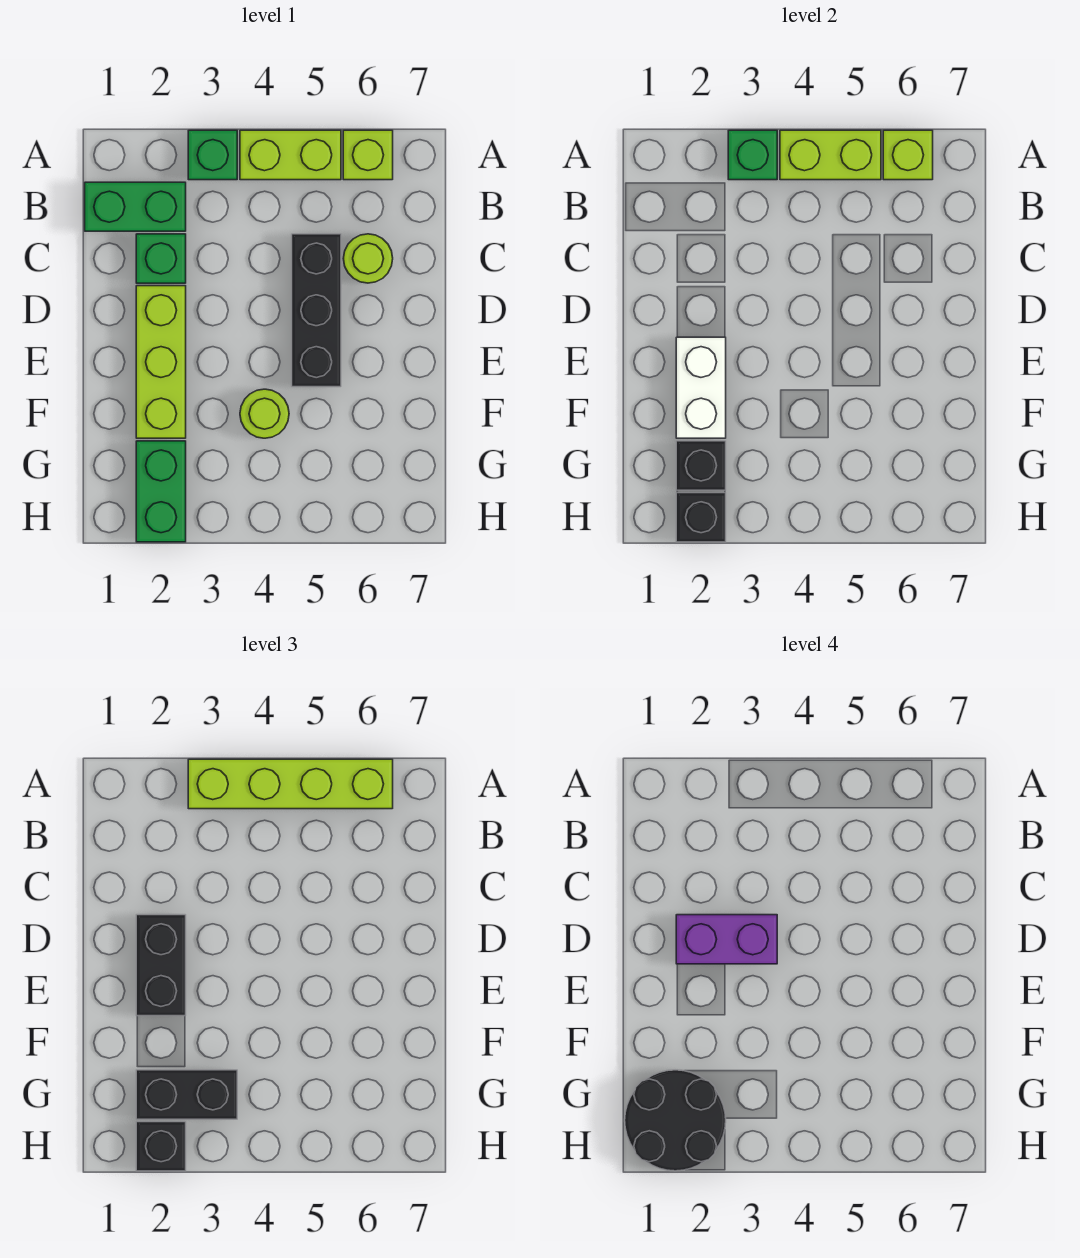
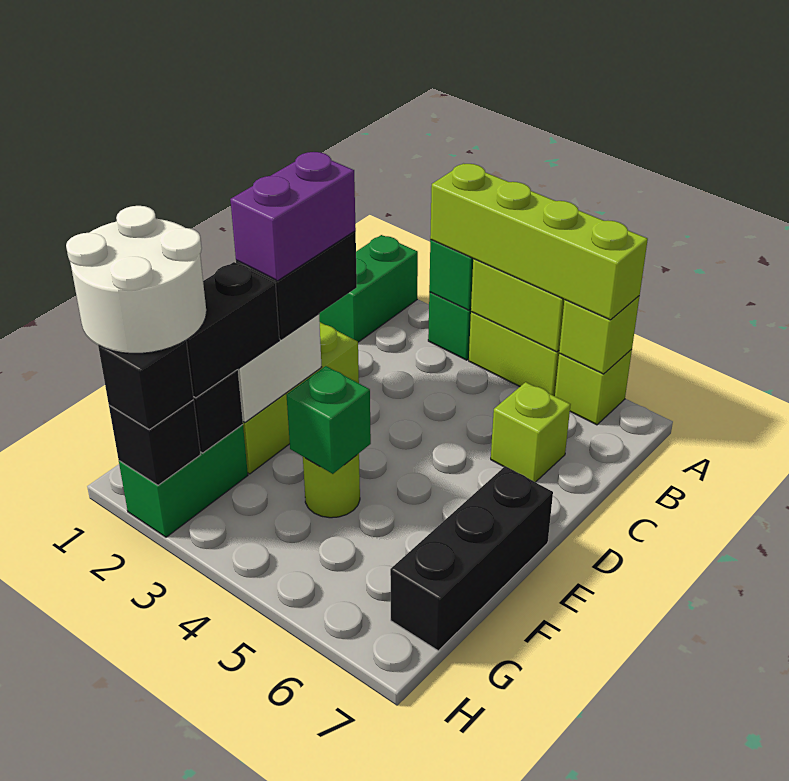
green brick B1:B2 level 1 -> green brick A1:B1 level 1
green brick C2 level 1 -> green brick F4 level 2
black brick C5:E5 level 1 -> black brick E7:G7 level 1
lime round brick C6 level 1 -> lime brick C6 level 1
purple brick D2:D3 level 4 -> purple brick D2:E2 level 4
black round brick G1:H2 level 4 -> white round brick G1:H2 level 4
black brick G2:G3 level 3 -> black brick F2:G2 level 3

